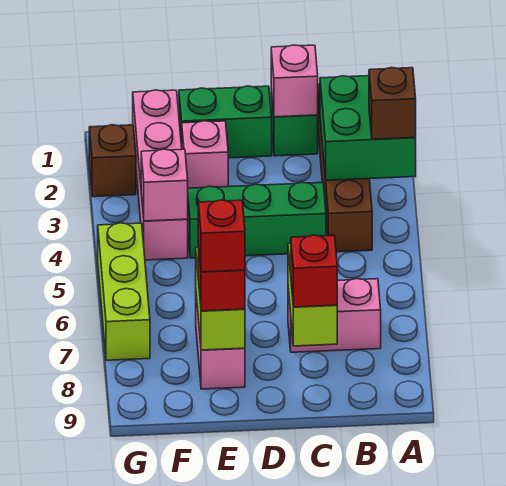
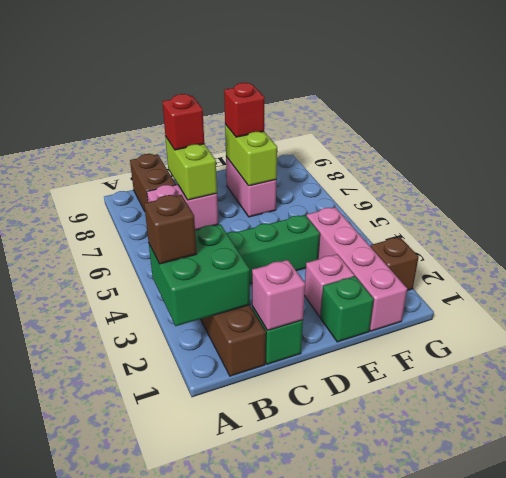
none -> brown brick B8:B9 level 1
green brick D1:E1 level 1 -> green brick E1 level 1
red brick E8 level 4 -> none
pink brick F4 level 2 -> none
lime brick G5:G7 level 1 -> none

